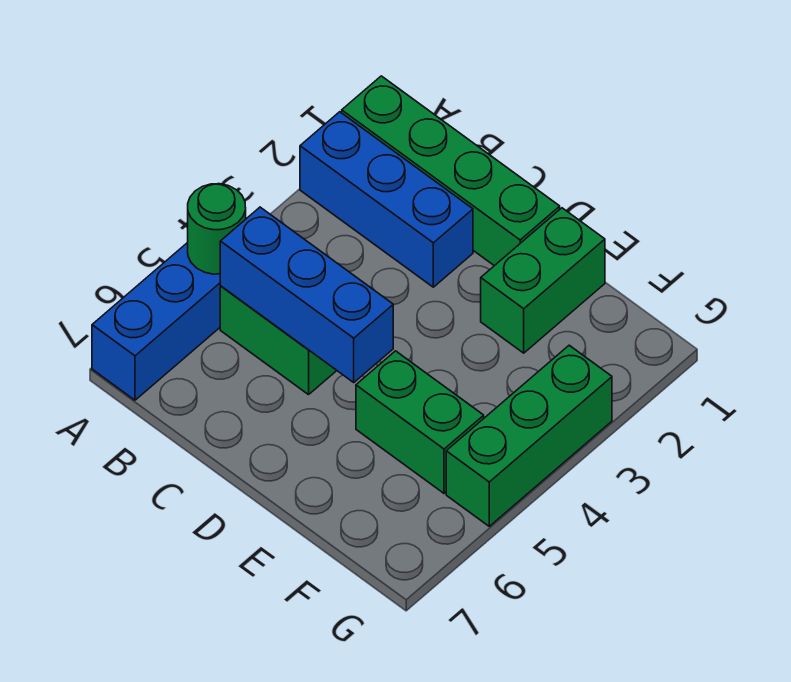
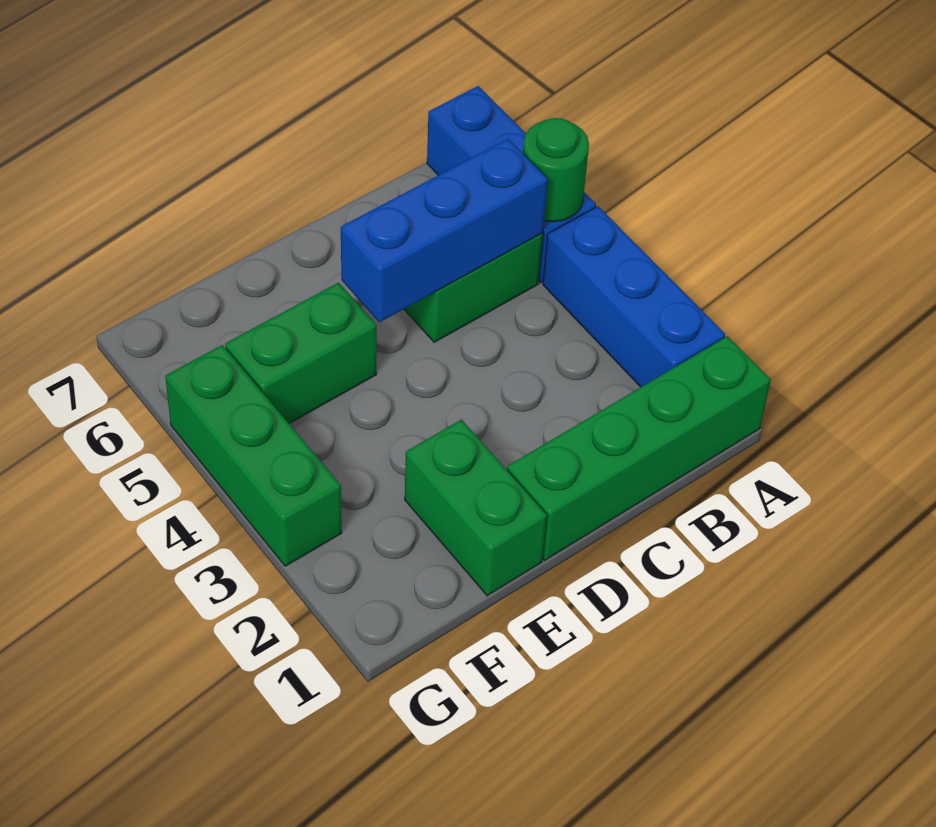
blue brick A2:C2 level 1 -> blue brick A2:A4 level 1

